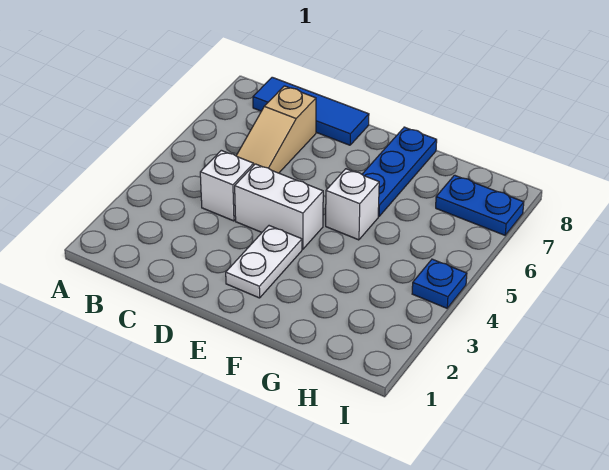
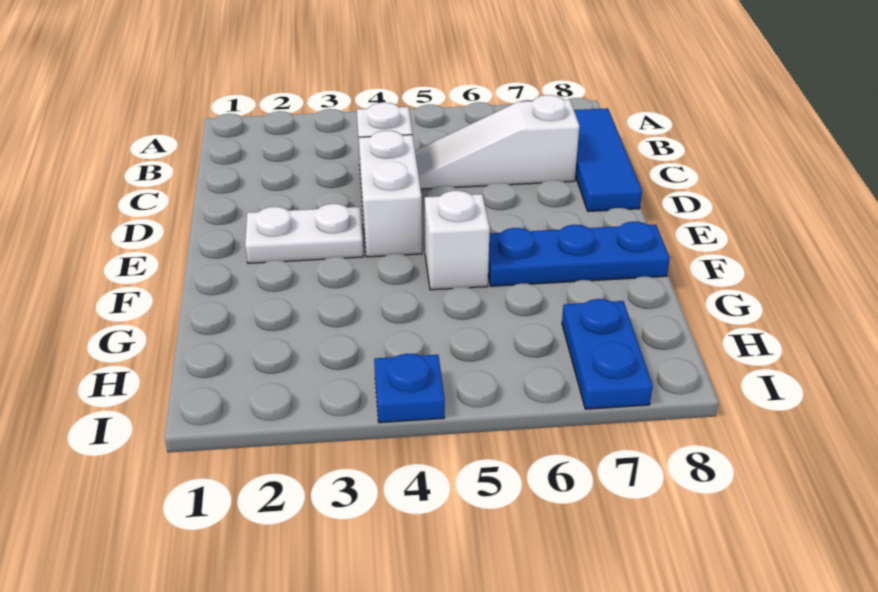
tan slope C5:C7 level 1 top 7 -> white slope C5:C7 level 1 top 7

